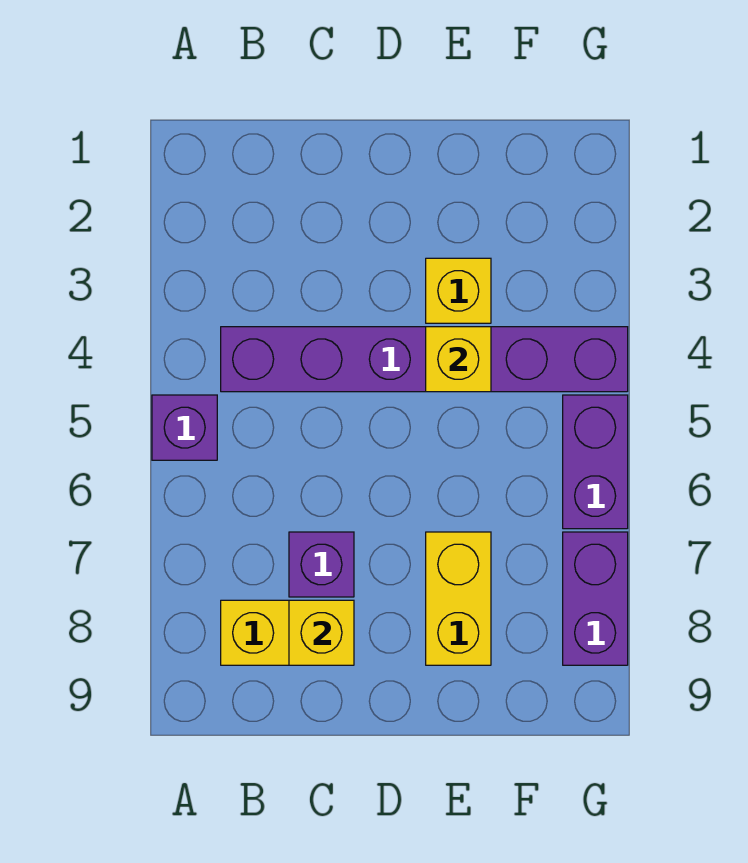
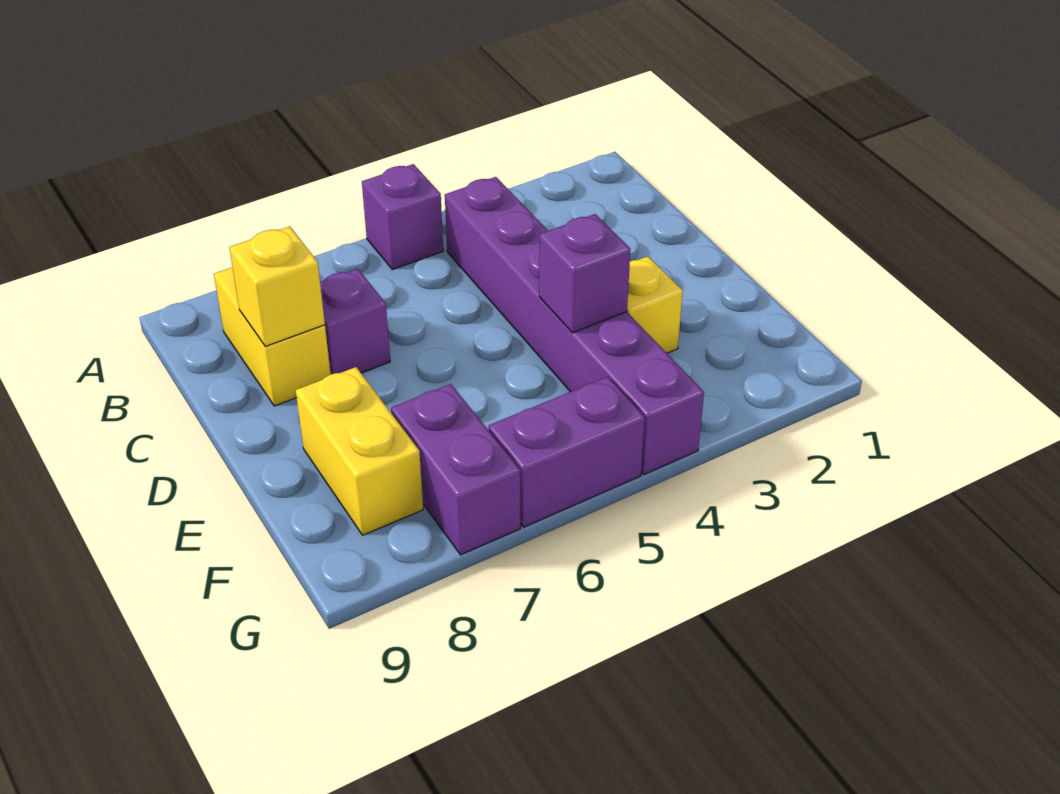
yellow brick E4 level 2 -> purple brick E4 level 2
yellow brick E7:E8 level 1 -> yellow brick E8:F8 level 1
purple brick G7:G8 level 1 -> purple brick F7:G7 level 1

